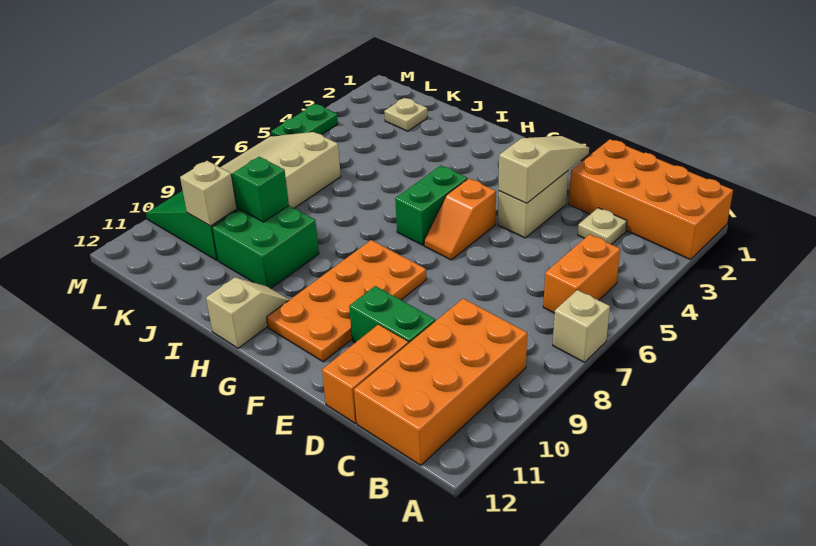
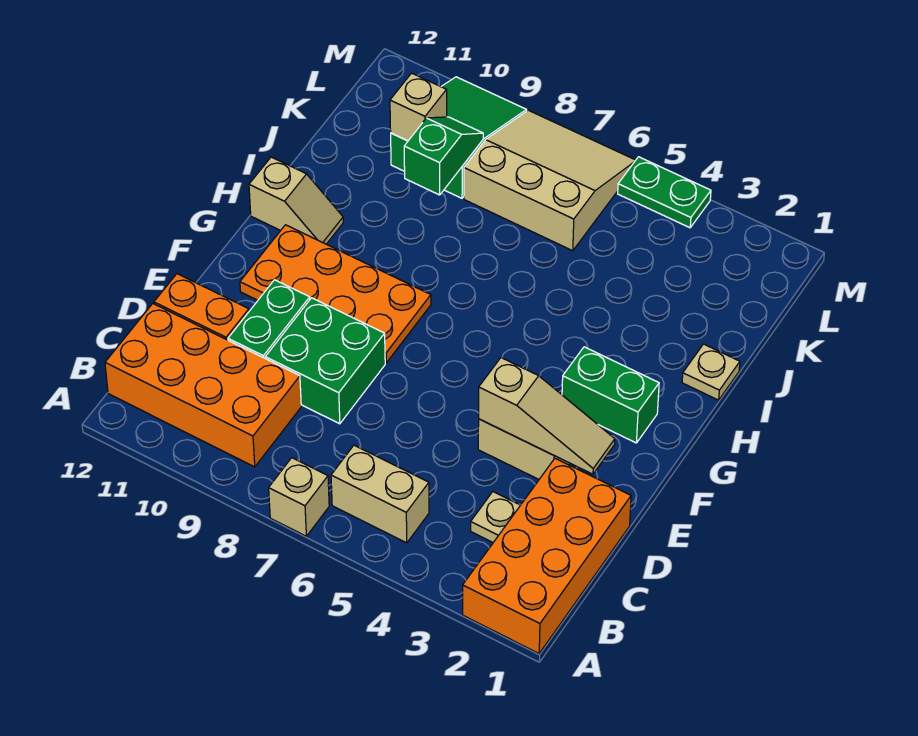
orange brick B5:B6 level 1 -> tan brick B5:B6 level 1
orange slope F5:F6 level 1 top 5 -> none
green brick G5:G6 level 1 -> green brick G2:G3 level 1
green brick I9:J10 level 1 -> green brick D8:E9 level 1
tan plate K2 level 1 -> tan plate I1 level 1

